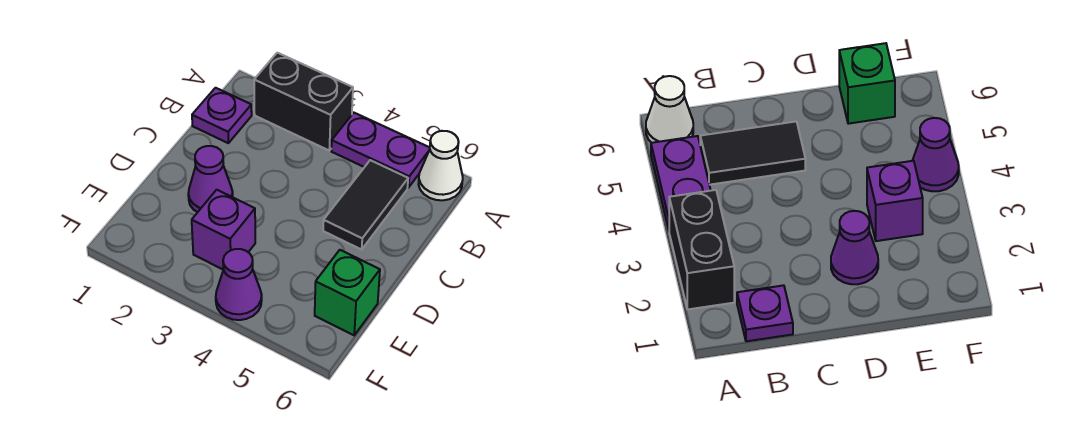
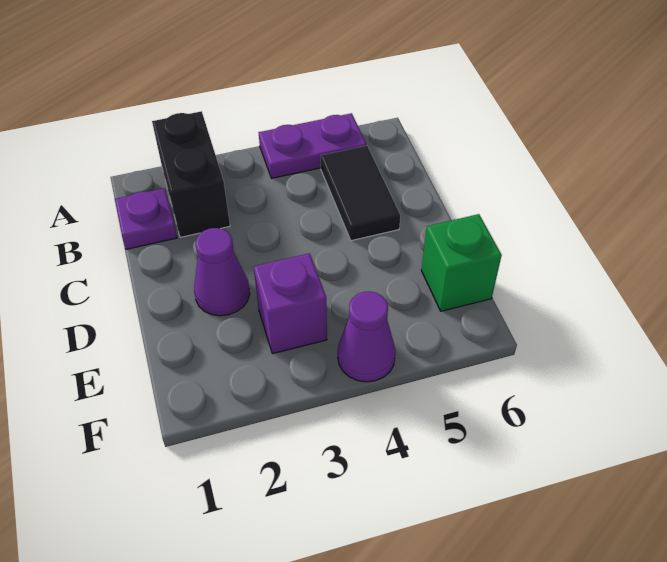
black brick A2:A3 level 1 -> black brick A2:B2 level 1
white cone A6 level 1 -> none

